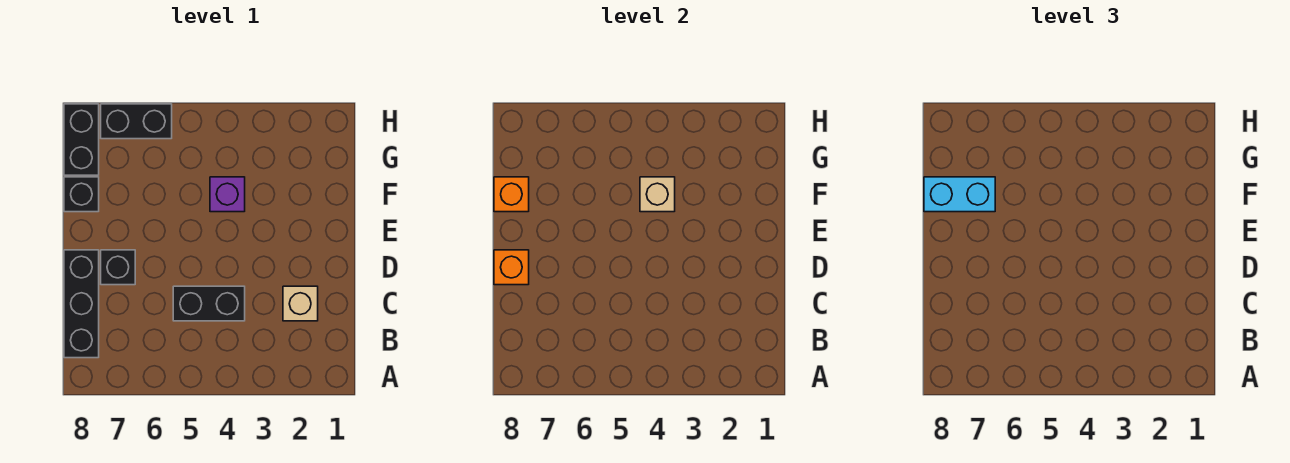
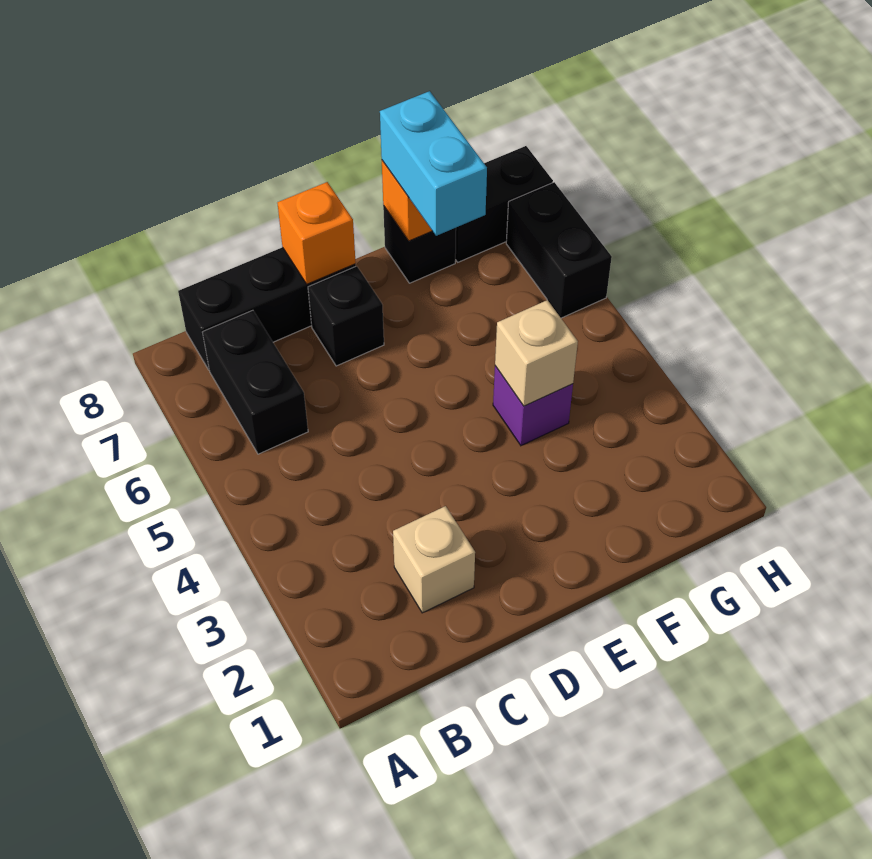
black brick C4:C5 level 1 -> black brick B6:B7 level 1

